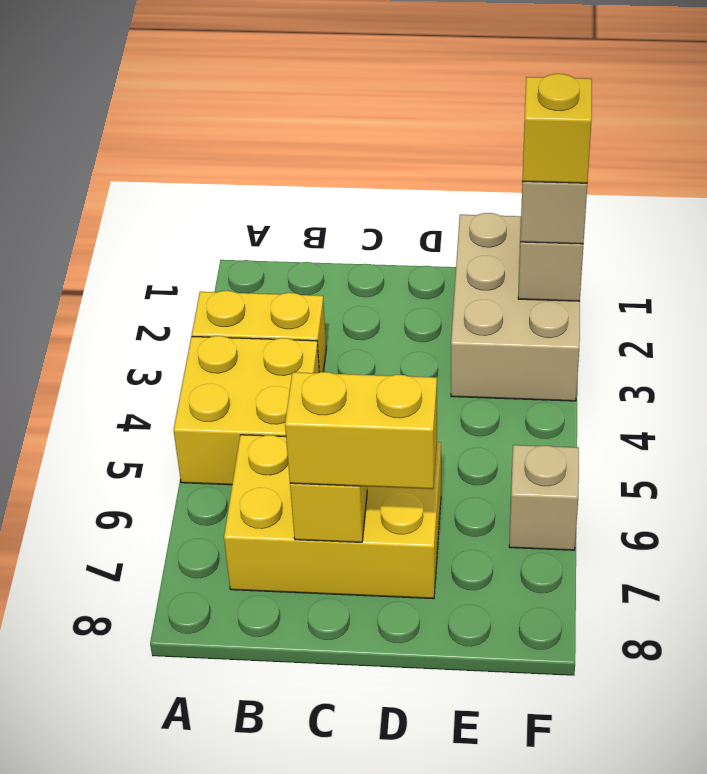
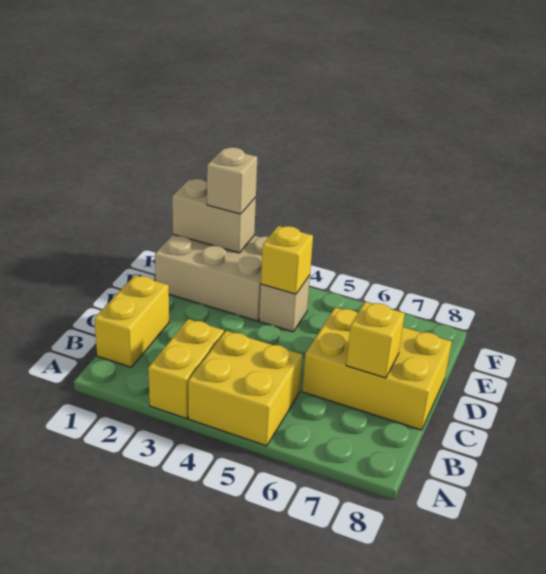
yellow brick B6:D7 level 1 -> yellow brick C6:D8 level 1
yellow brick C7:D7 level 3 -> yellow brick B1:C1 level 1
yellow brick F2 level 4 -> yellow brick E4 level 2
tan brick F6 level 1 -> tan brick E4 level 1

